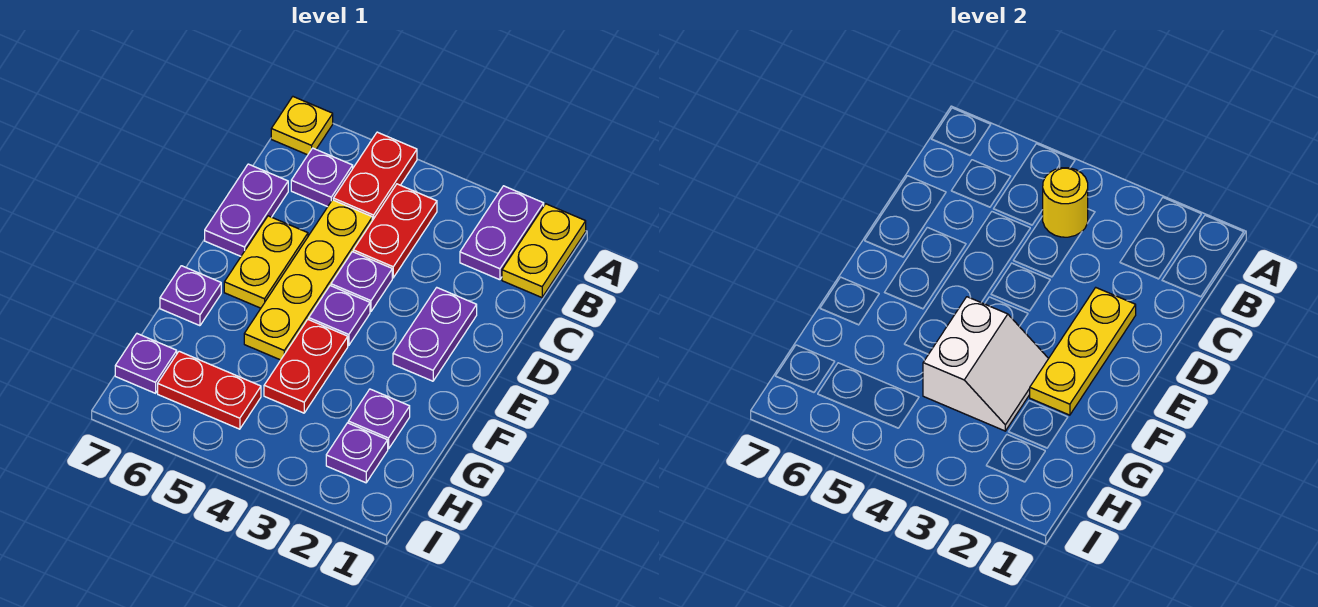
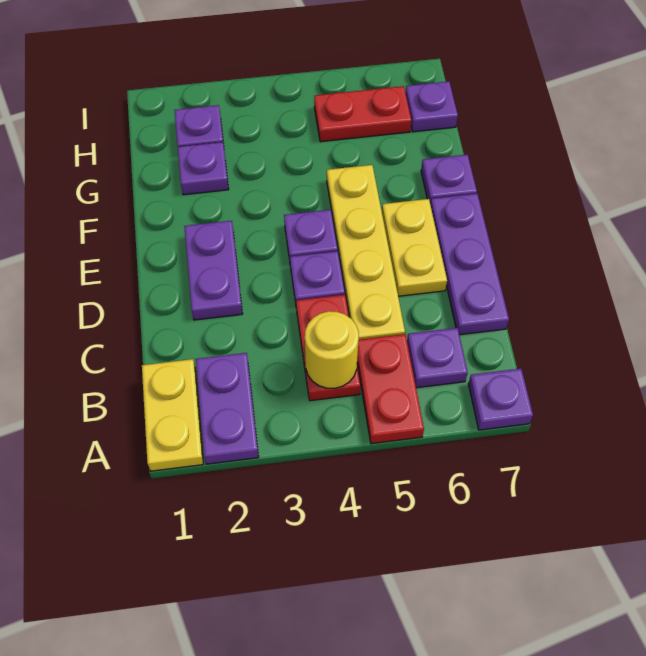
yellow plate A7 level 1 -> purple plate A7 level 1
purple plate C7:D7 level 1 -> purple plate C7:E7 level 1
yellow plate D2:F2 level 2 -> none
white slope F3:G4 level 2 top 4 -> none
red plate F4:G4 level 1 -> none

